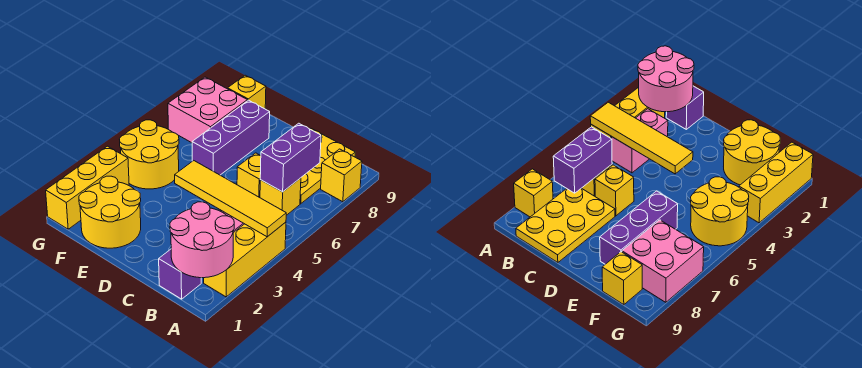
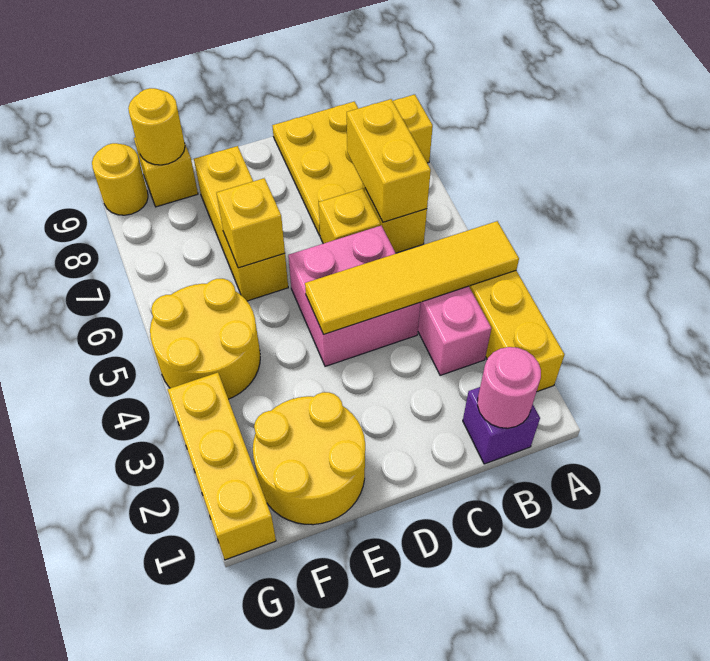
pink round brick A1:B2 level 2 -> pink round brick B1 level 2
purple brick B6:B7 level 2 -> yellow brick B6:B7 level 2
purple brick E6:E8 level 1 -> yellow brick E6:E8 level 1
none -> yellow brick E6 level 2
pink brick F7:G8 level 1 -> pink brick C4:D5 level 1
none -> yellow round brick F9 level 2
none -> yellow round brick G9 level 1

